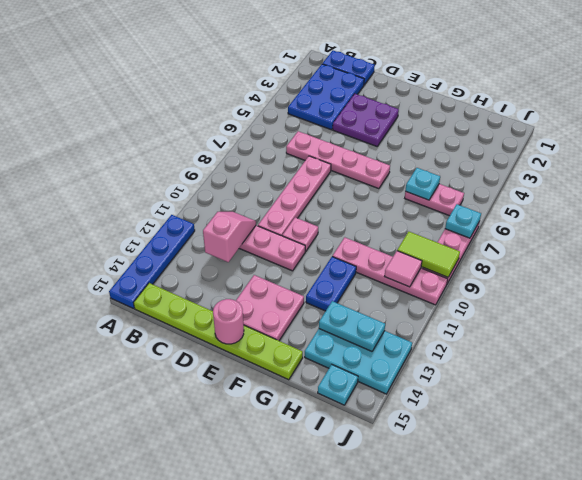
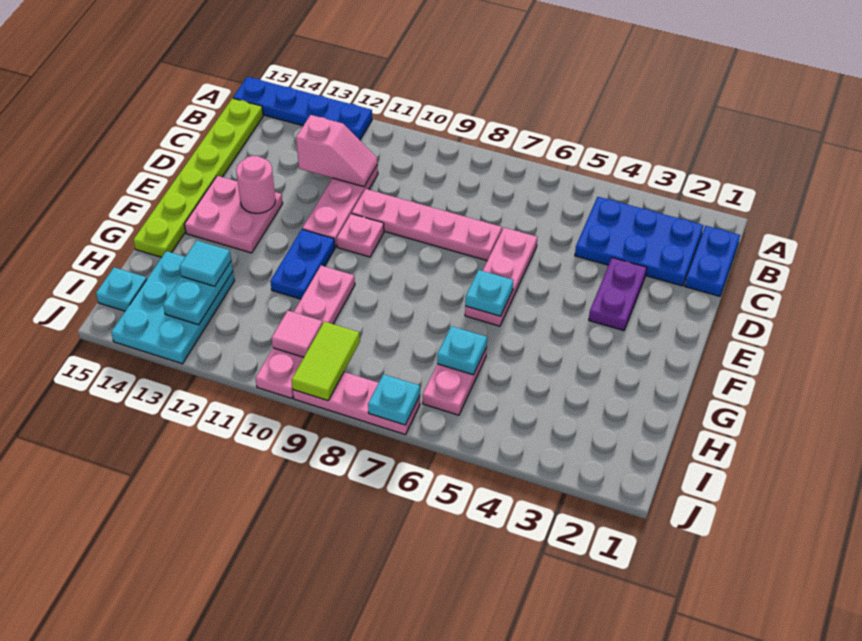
pink plate C6:F6 level 1 -> pink plate D6:F6 level 1
purple plate D3:E4 level 1 -> purple plate D3:E3 level 1
pink round brick E15 level 2 -> pink round brick E13 level 2
none -> cyan plate F6 level 2
blue plate G11:G12 level 1 -> blue plate F11:G11 level 1
none -> cyan tile H13 level 3

